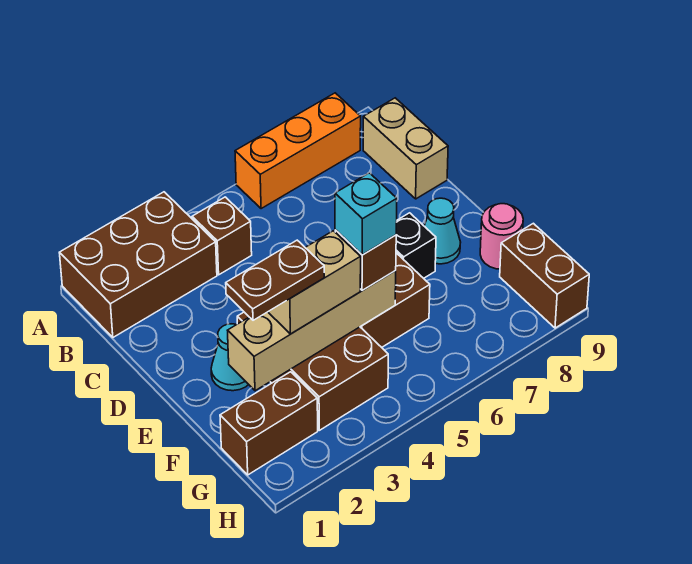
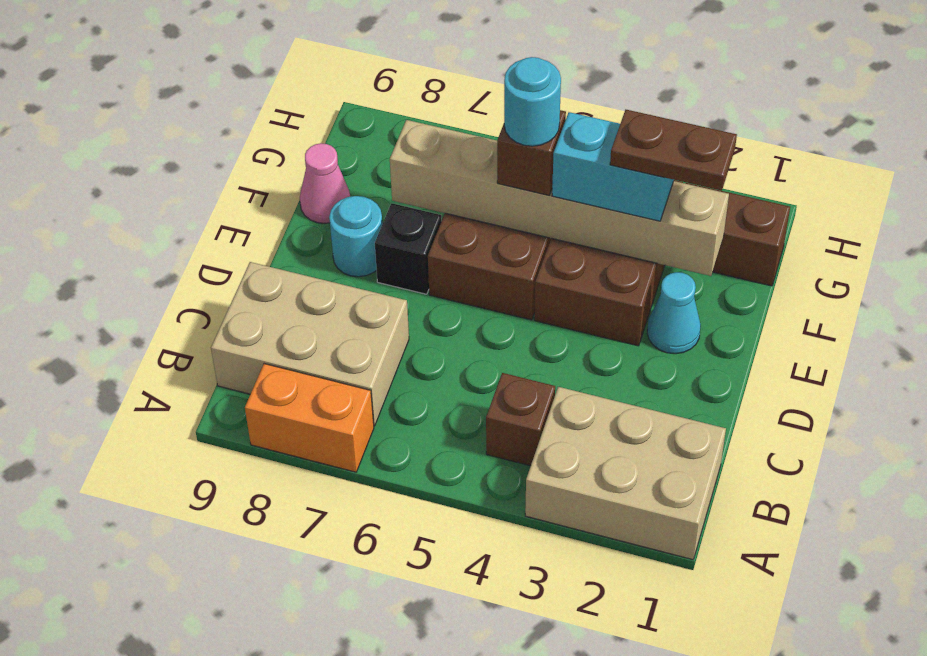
brown brick A1:B3 level 1 -> tan brick A1:B3 level 1
orange brick A6:A8 level 1 -> orange brick A7:A8 level 1
tan brick B9:C9 level 1 -> tan brick B7:C9 level 1
cyan cone E8 level 1 -> cyan round brick E8 level 1
tan brick F2:F5 level 2 -> tan brick F2:F7 level 2
tan brick F3:F4 level 3 -> cyan brick F3:F4 level 3
cyan brick F5 level 4 -> cyan round brick F5 level 4
pink round brick F9 level 1 -> pink cone F9 level 1
brown brick G9:H9 level 1 -> none

